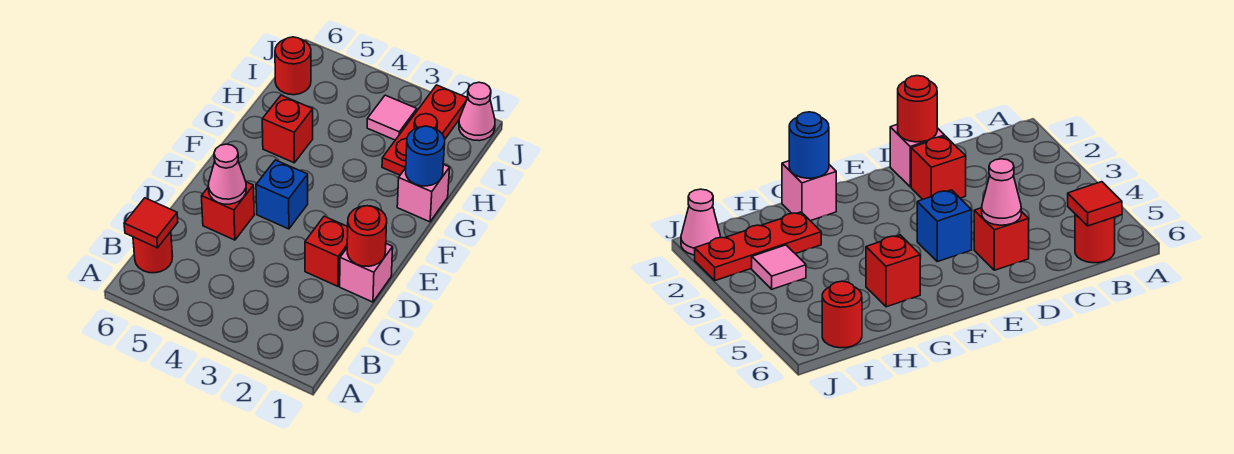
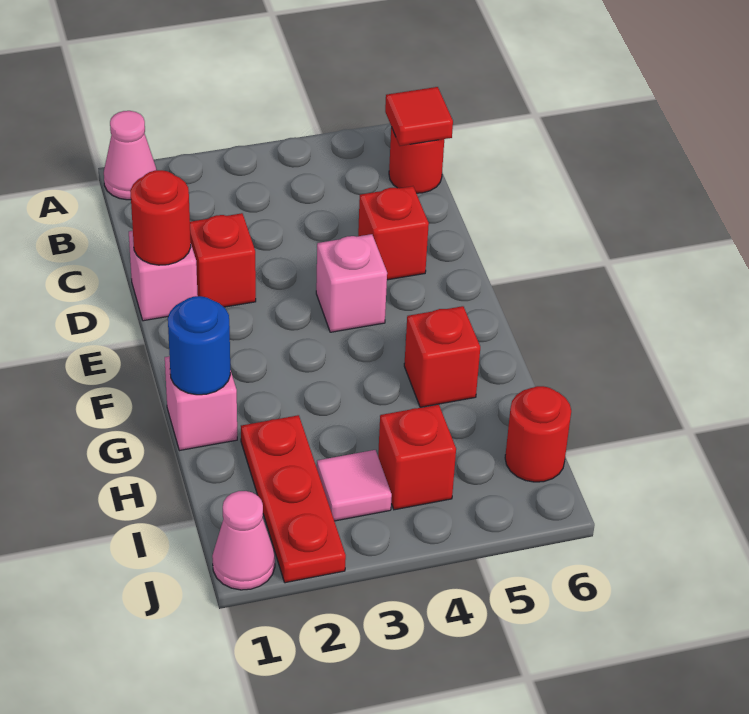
pink cone D5 level 2 -> pink cone A1 level 1
blue brick E4 level 1 -> pink brick E4 level 1
none -> red brick I4 level 1

